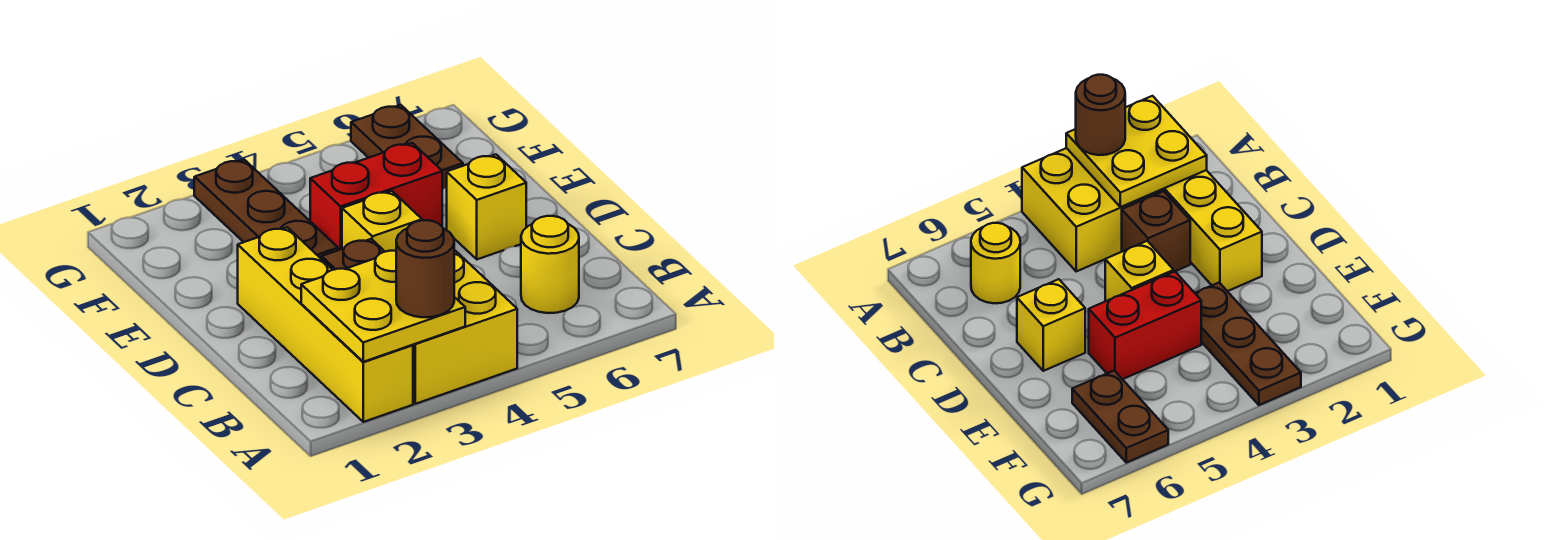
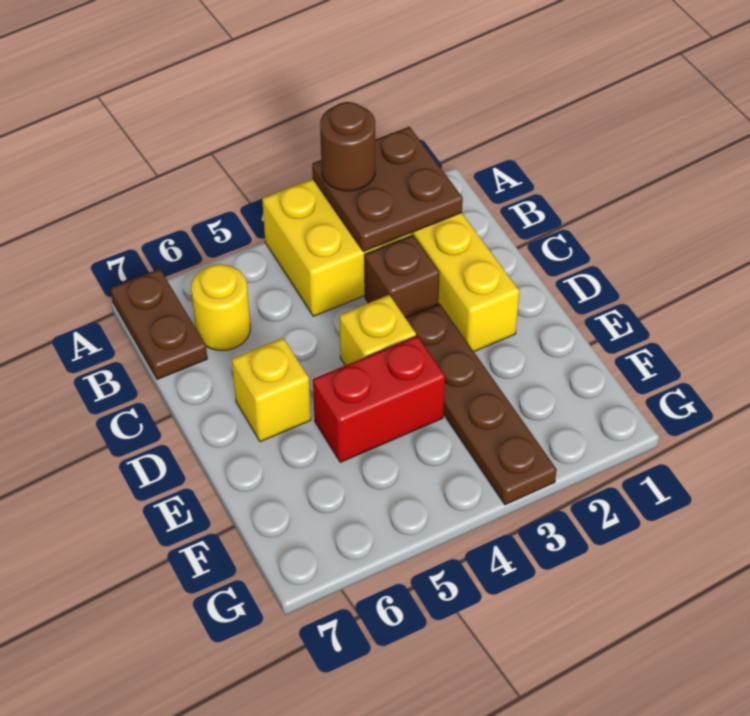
yellow plate A2:B3 level 2 -> brown plate A2:B3 level 2
brown plate E3:G3 level 1 -> brown plate D3:G3 level 1
brown plate F6:G6 level 1 -> brown plate A7:B7 level 1

